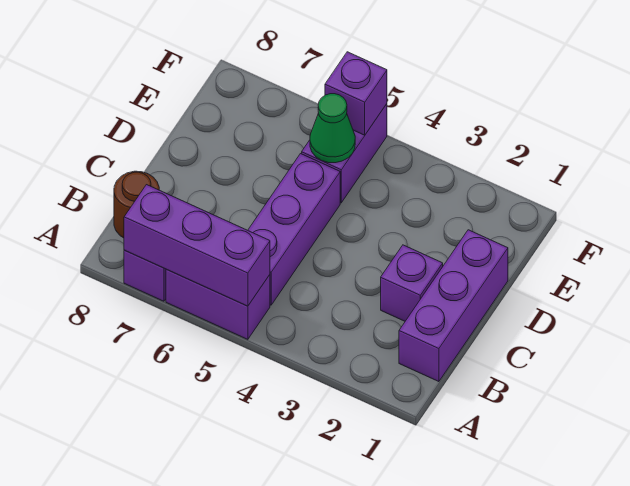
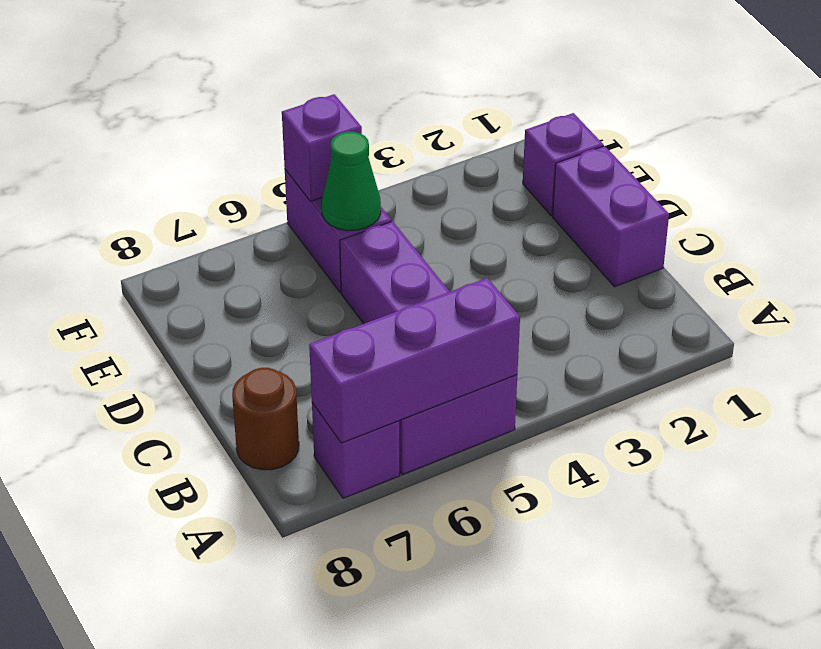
purple brick B1:D1 level 1 -> purple brick C1:D1 level 1
purple brick C2 level 1 -> purple brick E1 level 1

